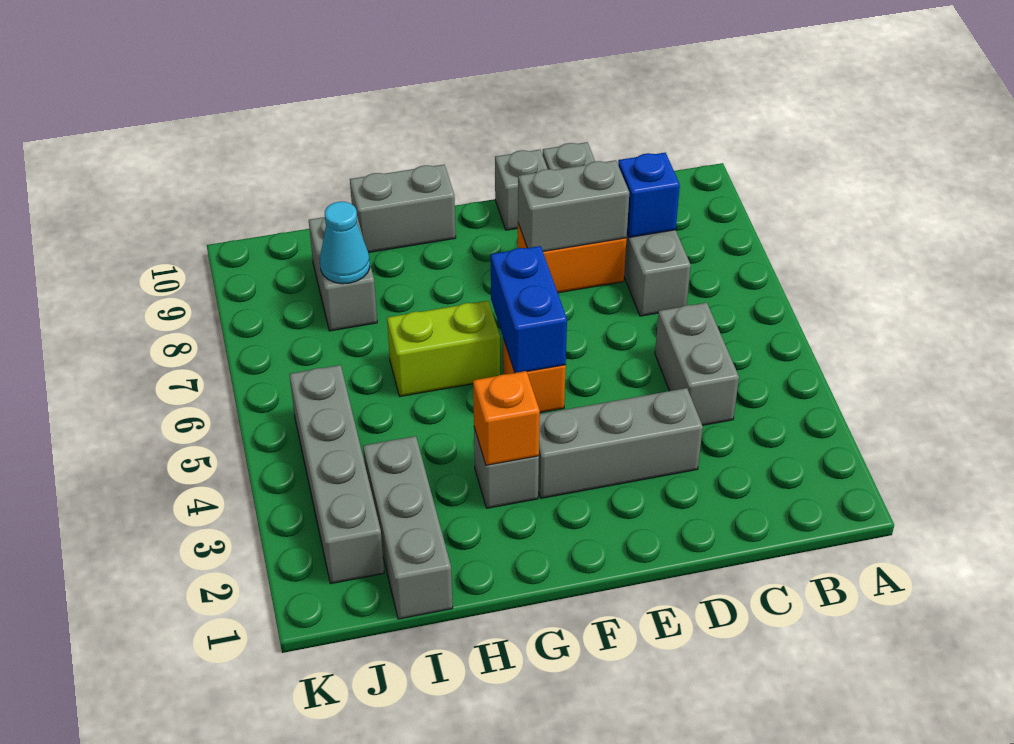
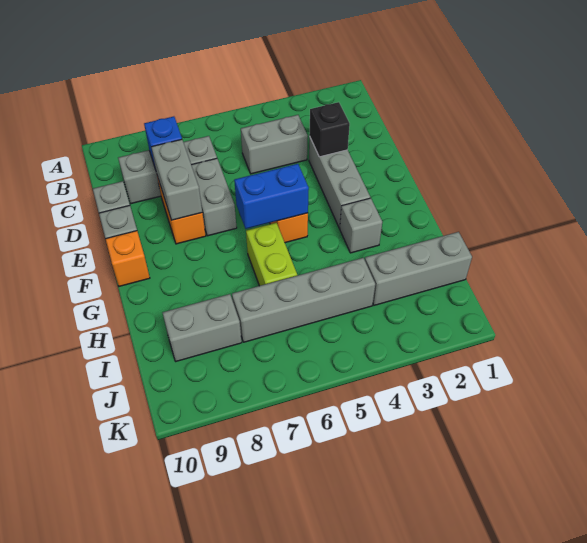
none -> black brick D3 level 2
orange brick G3 level 2 -> orange brick F10 level 1
grey brick G10:H10 level 1 -> grey brick D7:E7 level 1
cyan cone I8 level 2 -> none
grey brick J2:J5 level 1 -> grey brick I4:I7 level 1

